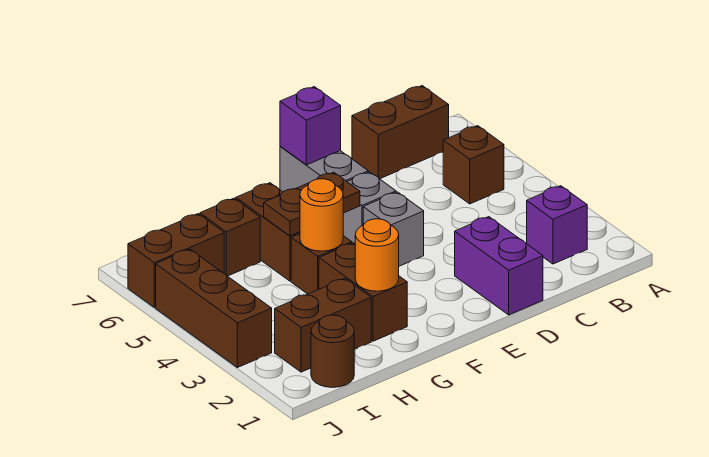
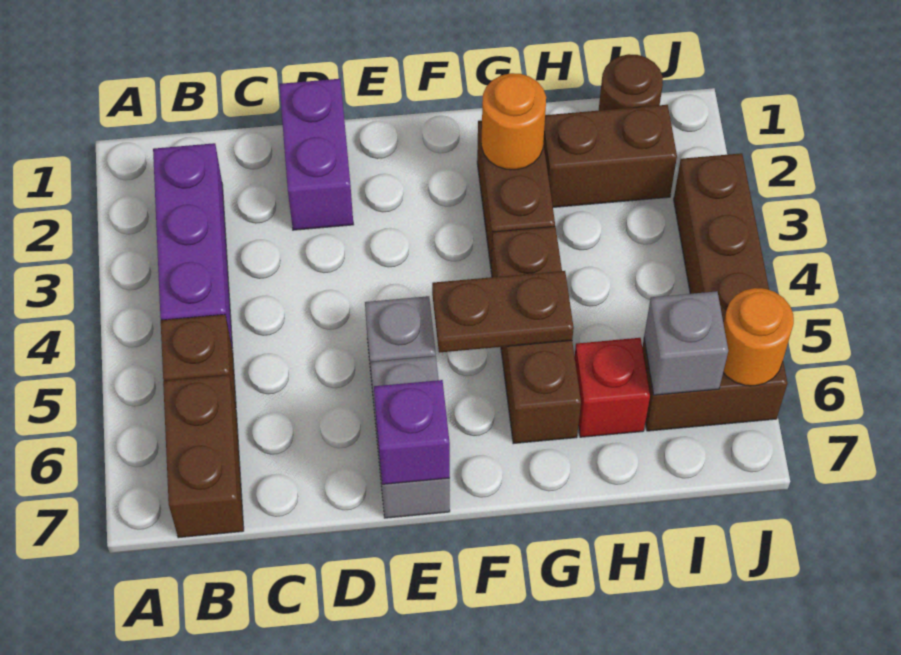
purple brick B2 level 1 -> purple brick B2:B4 level 1
brown brick B7:C7 level 1 -> brown brick B6:B7 level 1
grey brick E4 level 1 -> grey brick I6 level 2
orange round brick G4 level 2 -> orange round brick J6 level 2
brown brick H6 level 1 -> red brick H6 level 1

